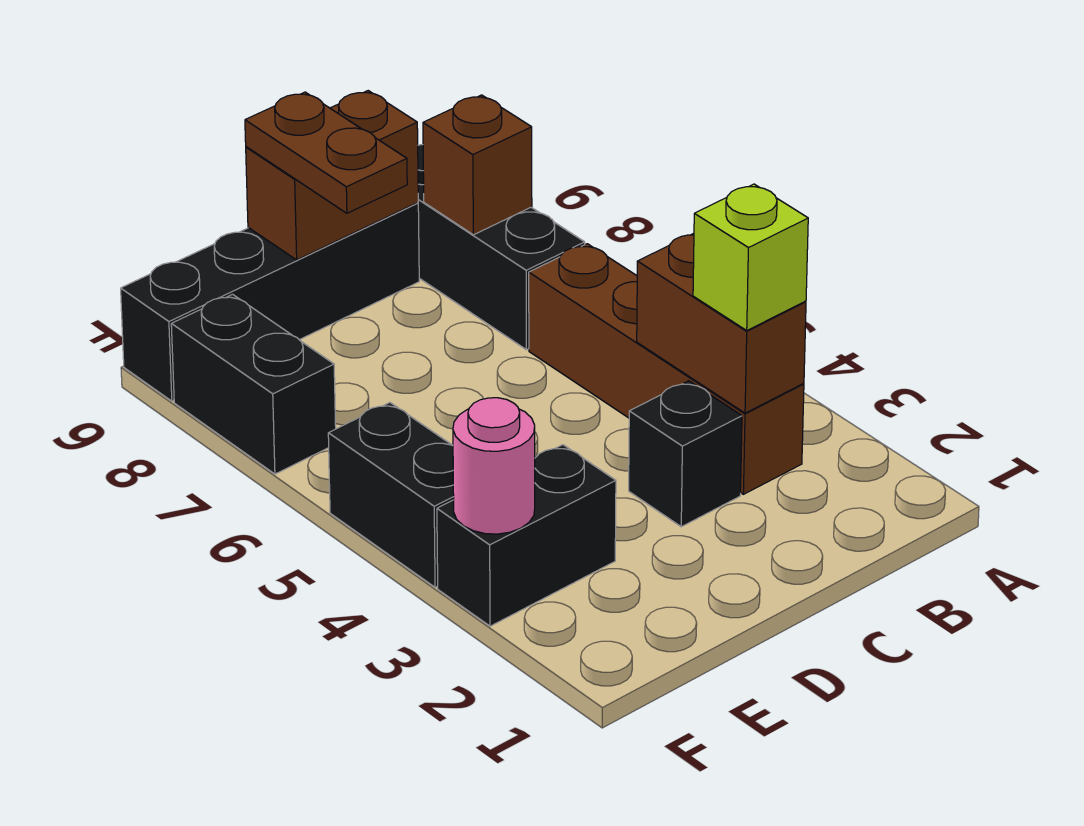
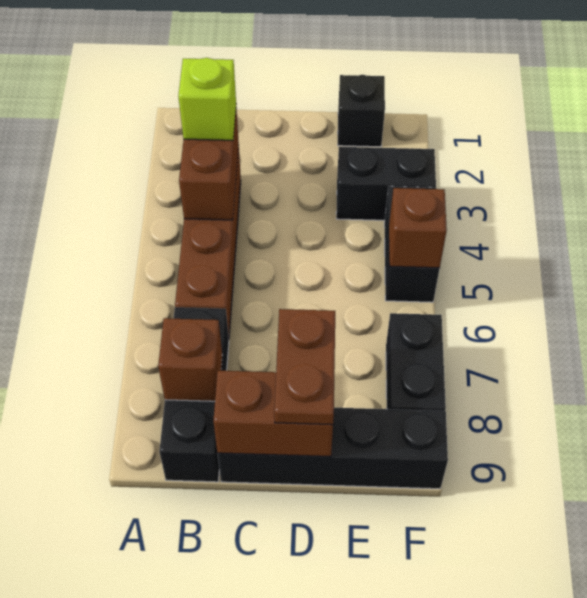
black brick C3 level 1 -> black brick E1 level 1
pink round brick F3 level 2 -> none
none -> brown brick F5 level 2

